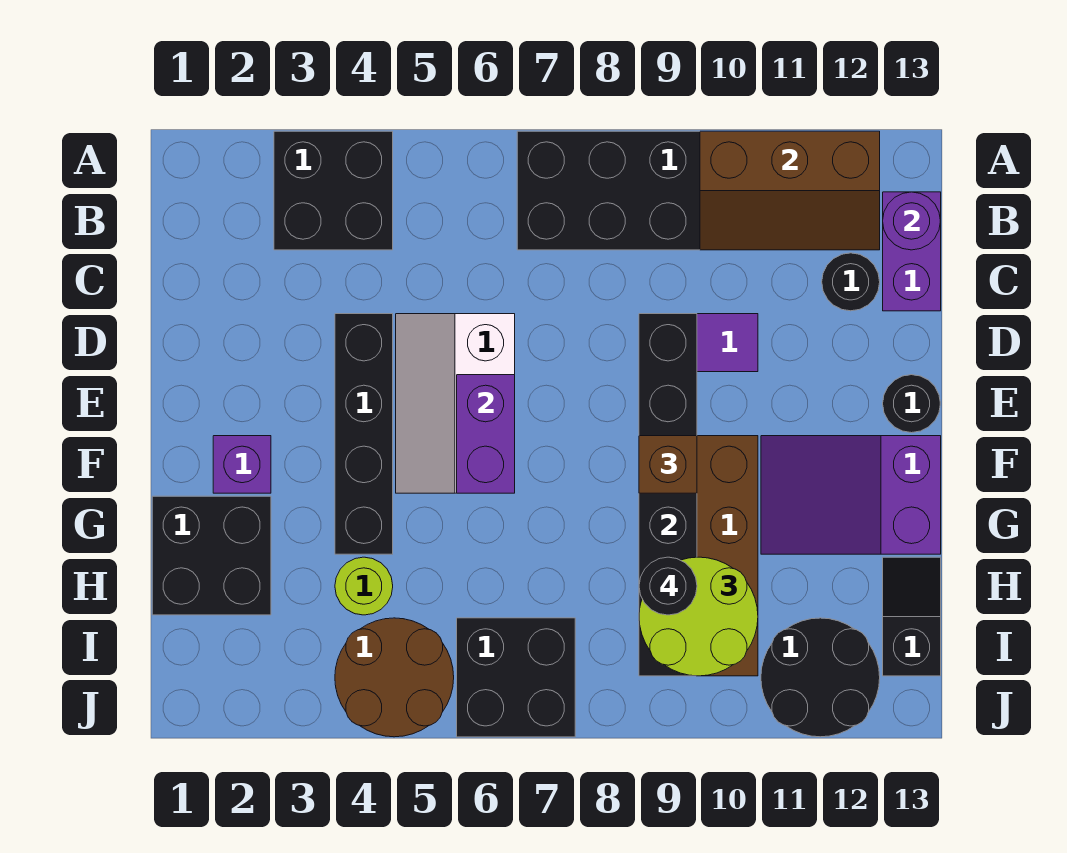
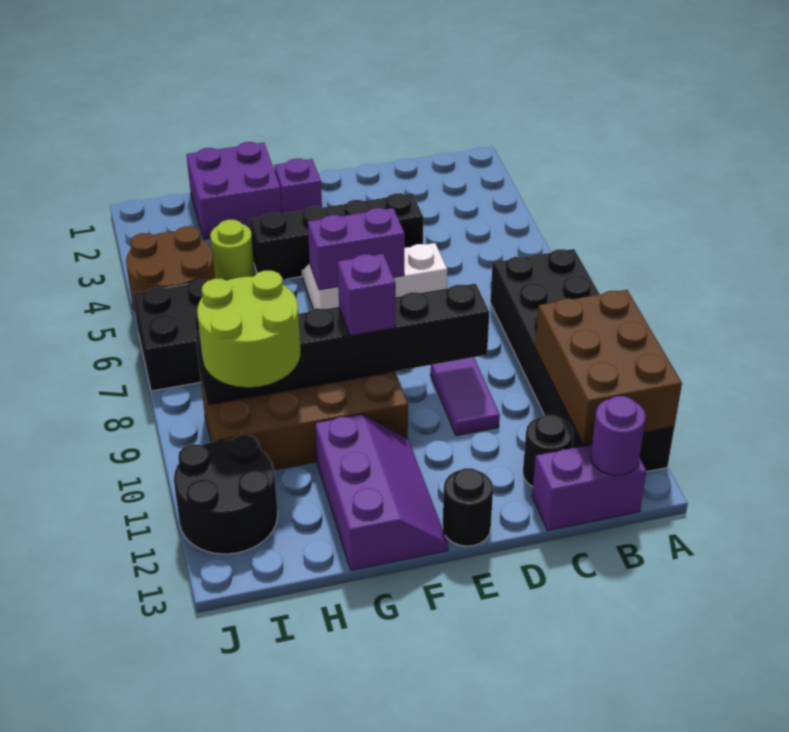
black brick A3:B4 level 1 -> none
brown slope A10:B12 level 2 top A -> brown brick A10:B12 level 2
brown brick F9 level 3 -> purple brick F9 level 3
purple slope F11:G13 level 1 top 13 -> purple slope F11:G13 level 1 top G
black brick G1:H2 level 1 -> purple brick G1:H2 level 1
black round brick H9 level 4 -> none
black slope H13:I13 level 1 top I -> none

